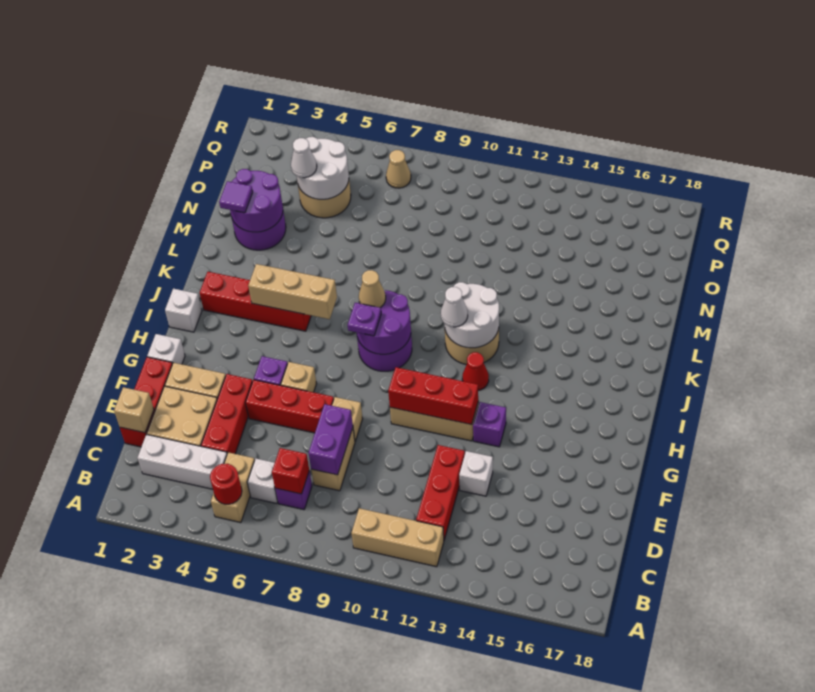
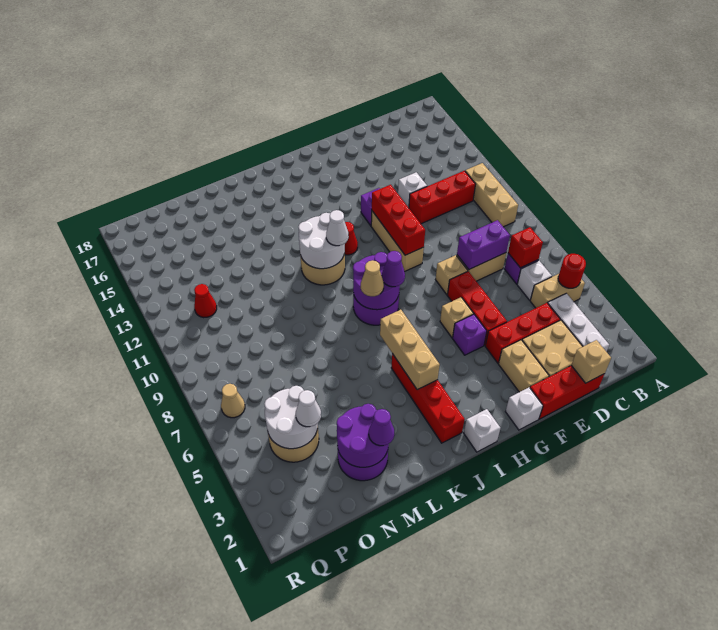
purple plate I8 level 3 -> purple cone I8 level 3
purple tile M2 level 3 -> purple cone M2 level 3
none -> red cone P12 level 1

